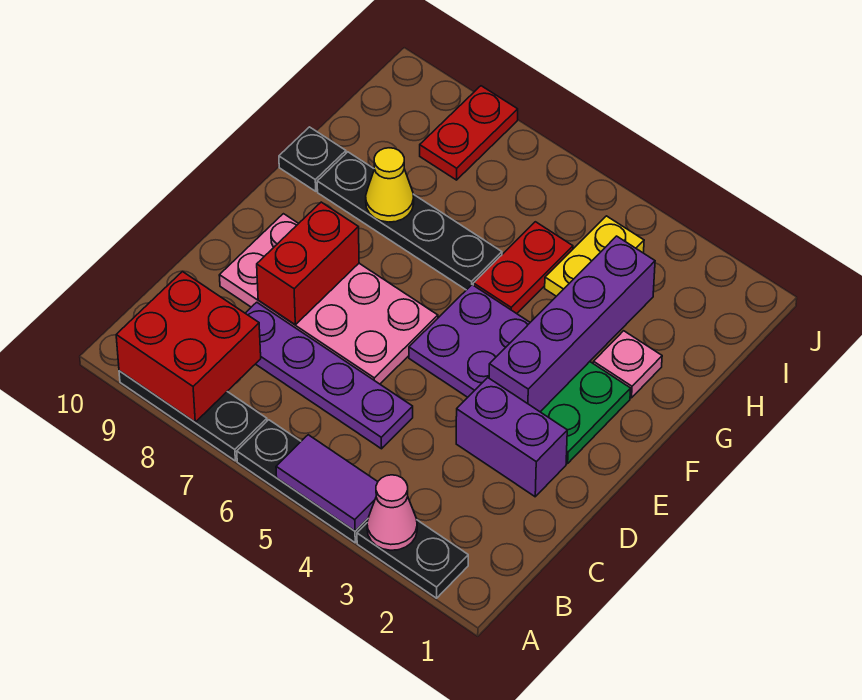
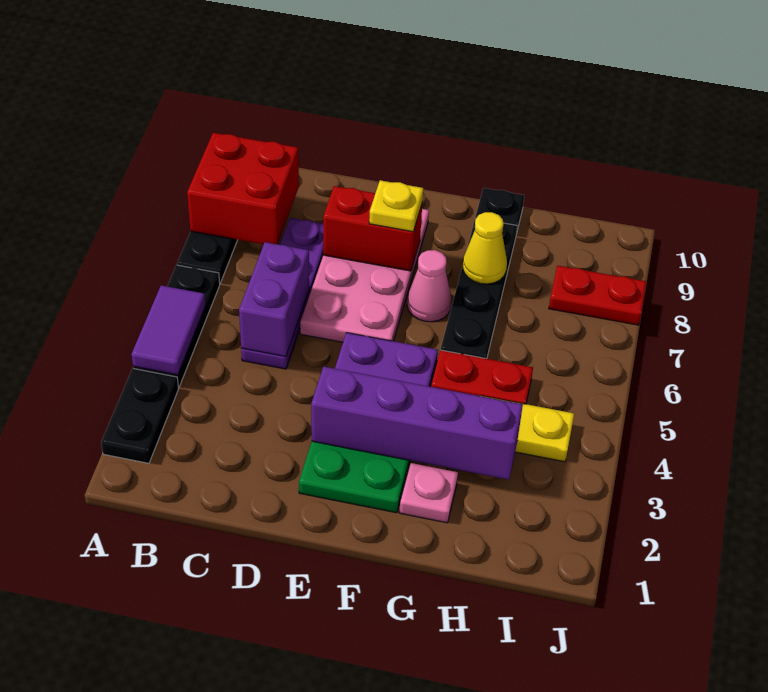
pink cone A3 level 2 -> pink cone F7 level 1
purple brick D2:D3 level 1 -> purple brick C5:C6 level 2
none -> yellow plate E8 level 3

